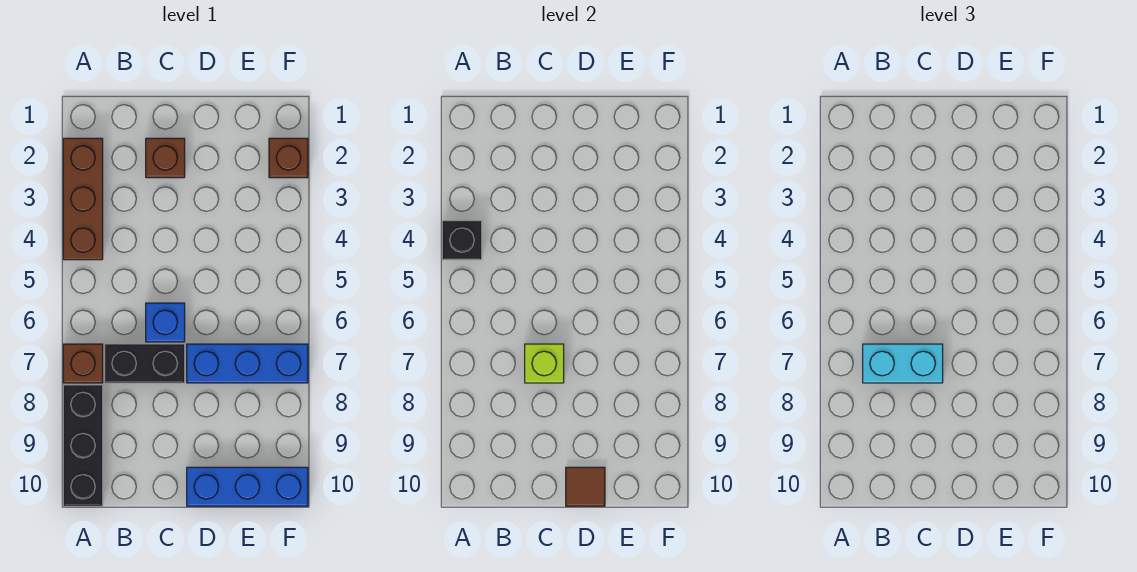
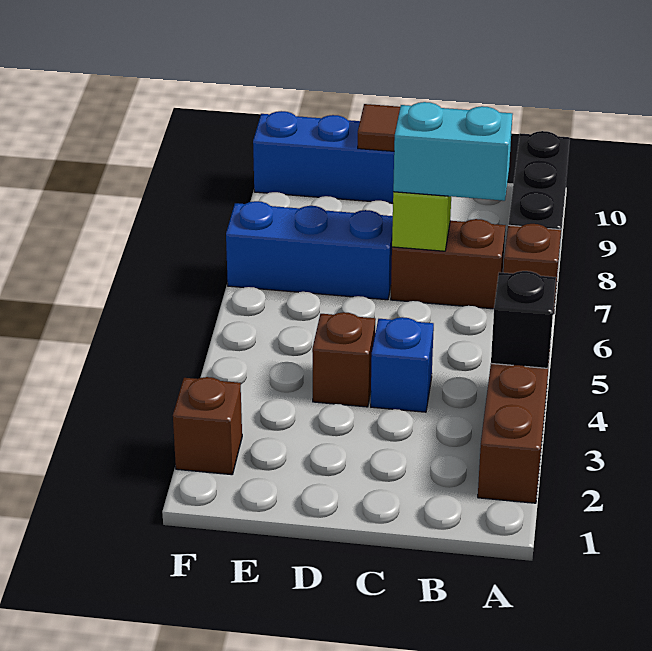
black brick B7:C7 level 1 -> brown brick B7:C7 level 1
brown brick C2 level 1 -> brown brick D4 level 1
blue brick C6 level 1 -> blue brick C4 level 1

